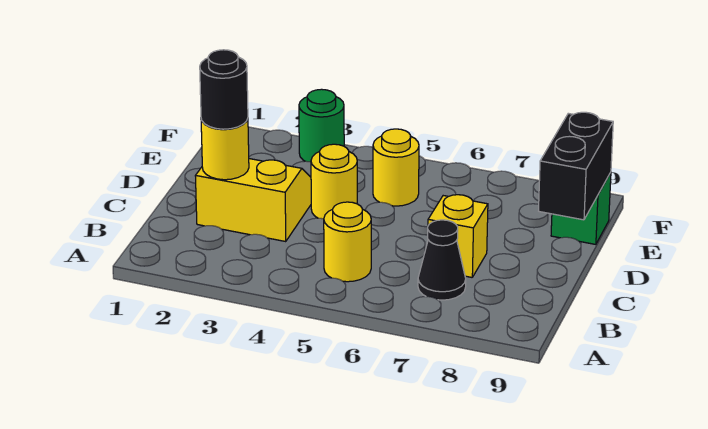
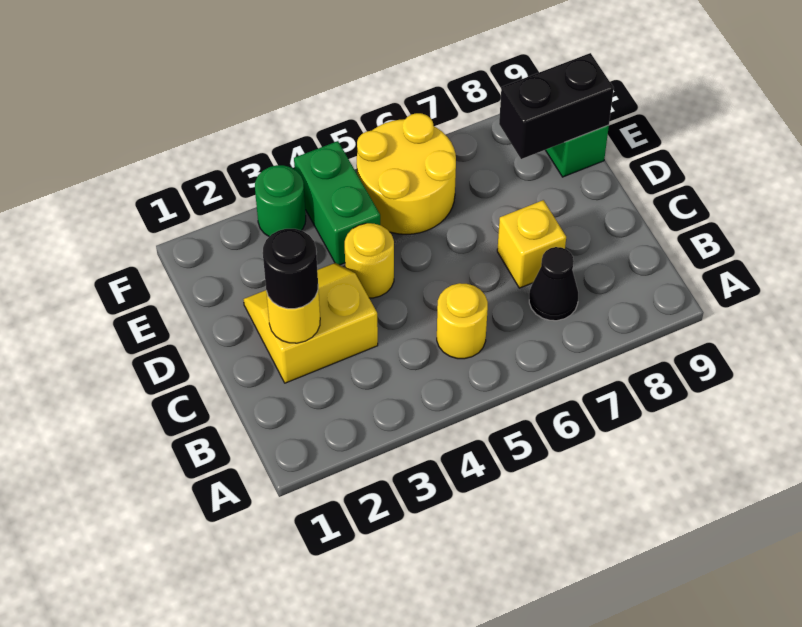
black brick D9:E9 level 2 -> black brick E8:E9 level 2
none -> green brick E4:F4 level 1
yellow round brick E5 level 1 -> yellow round brick E5:F6 level 1

